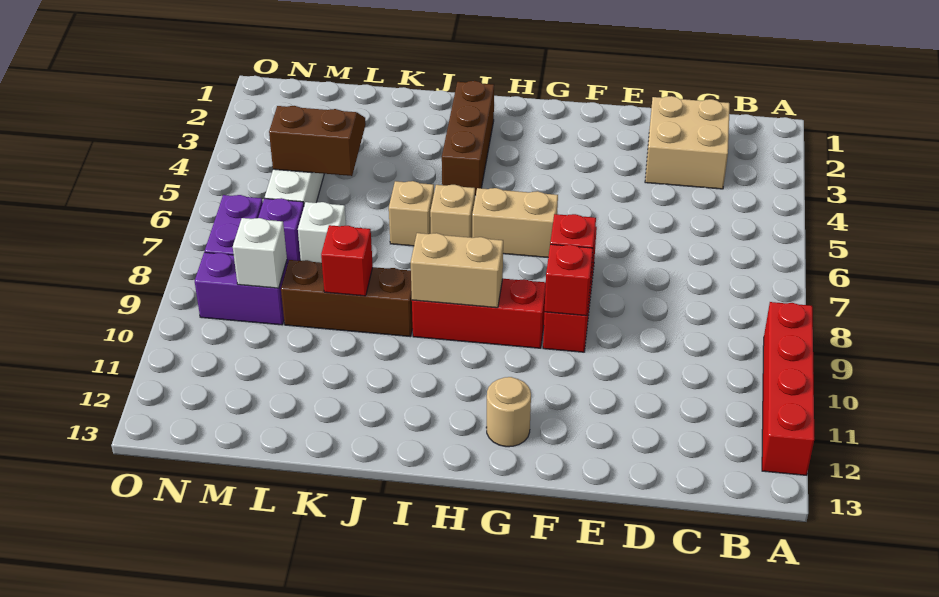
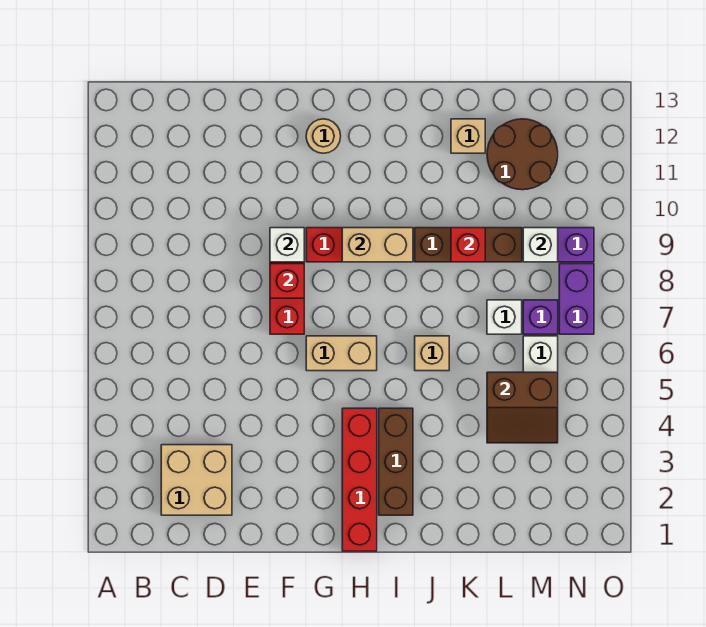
red brick A9:A12 level 1 -> red brick H1:H4 level 1
red brick F9 level 2 -> white brick F9 level 2
tan brick I6 level 1 -> tan brick K12 level 1
none -> brown round brick L11:M12 level 1

